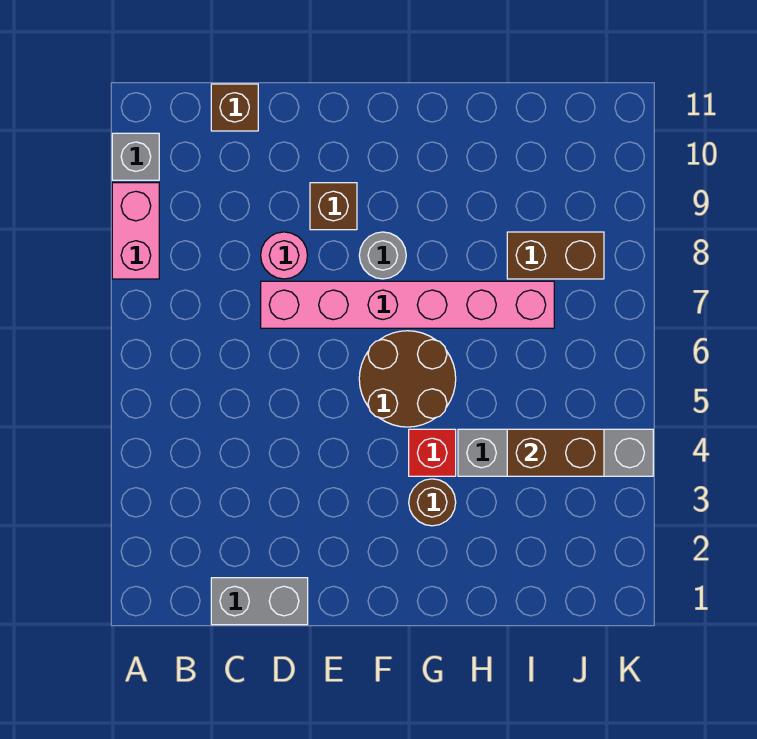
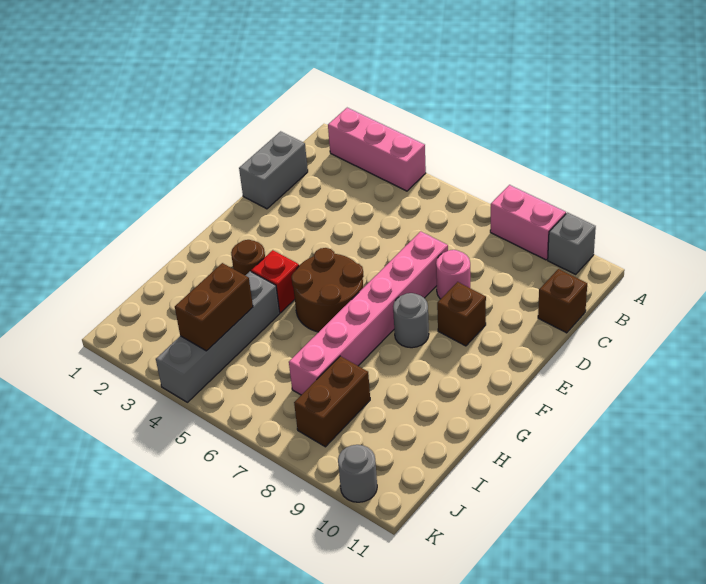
none -> pink brick A2:A4 level 1
none -> grey round brick K10 level 1

